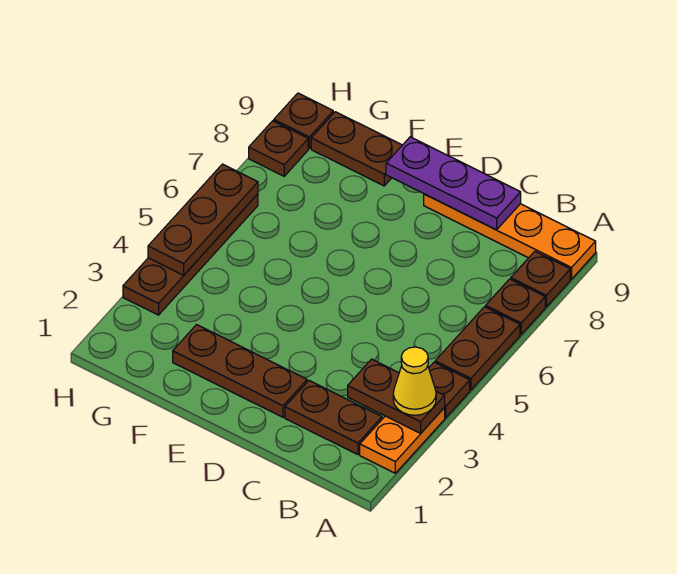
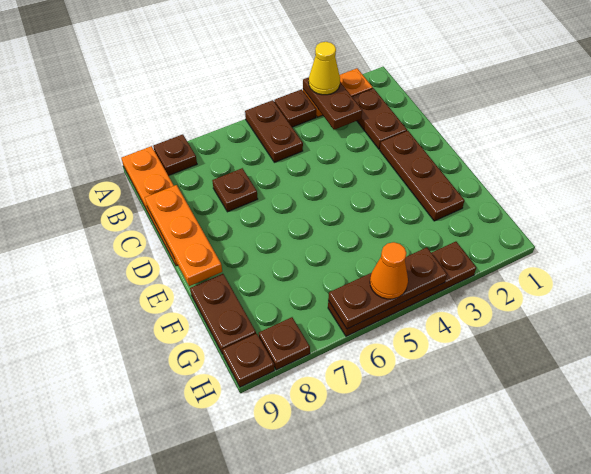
brown plate A5:A6 level 1 -> brown plate A5:B5 level 1
brown plate A7 level 1 -> brown plate C7 level 1
purple plate C9:E9 level 2 -> orange plate C9:E9 level 2
none -> orange cone H5 level 3

